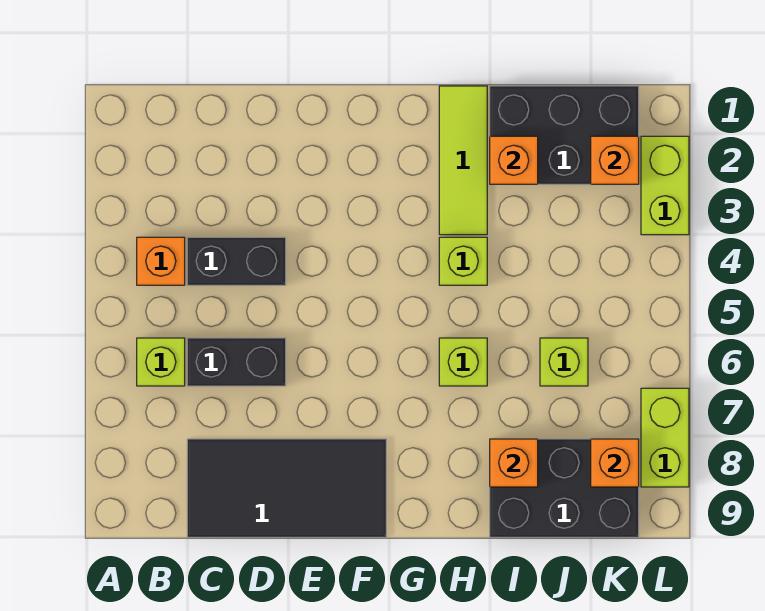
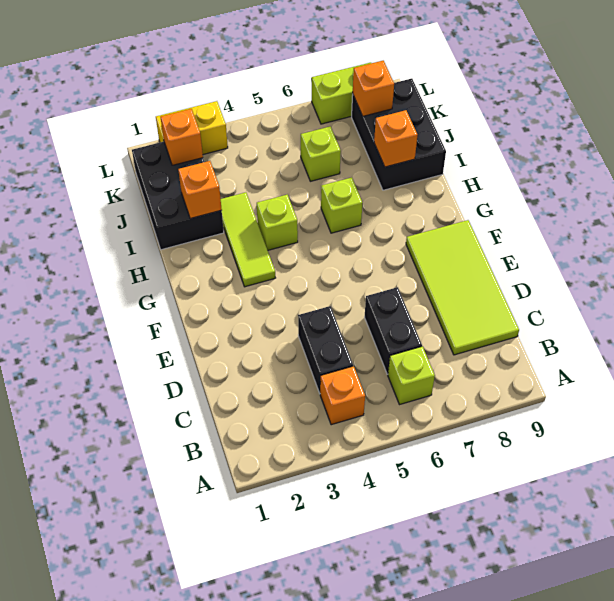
black tile C8:F9 level 1 -> lime tile C8:F9 level 1
lime tile H1:H3 level 1 -> lime tile G3:I3 level 1
lime brick L2:L3 level 1 -> yellow brick L2:L3 level 1

